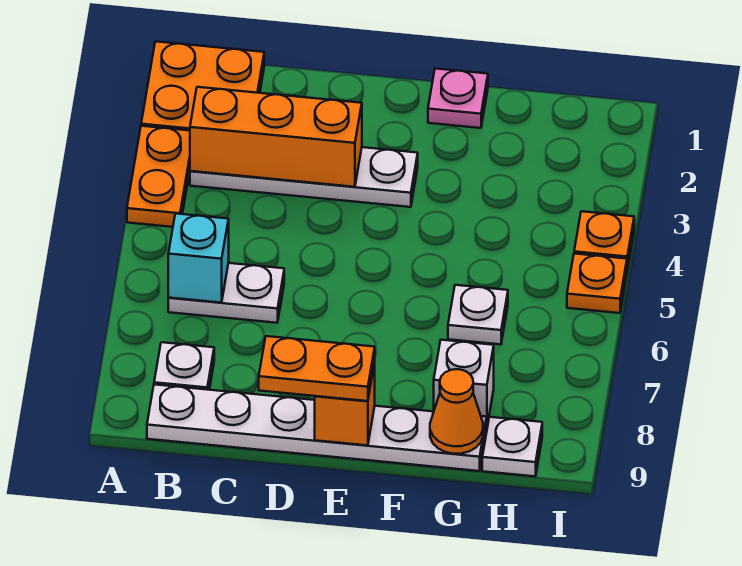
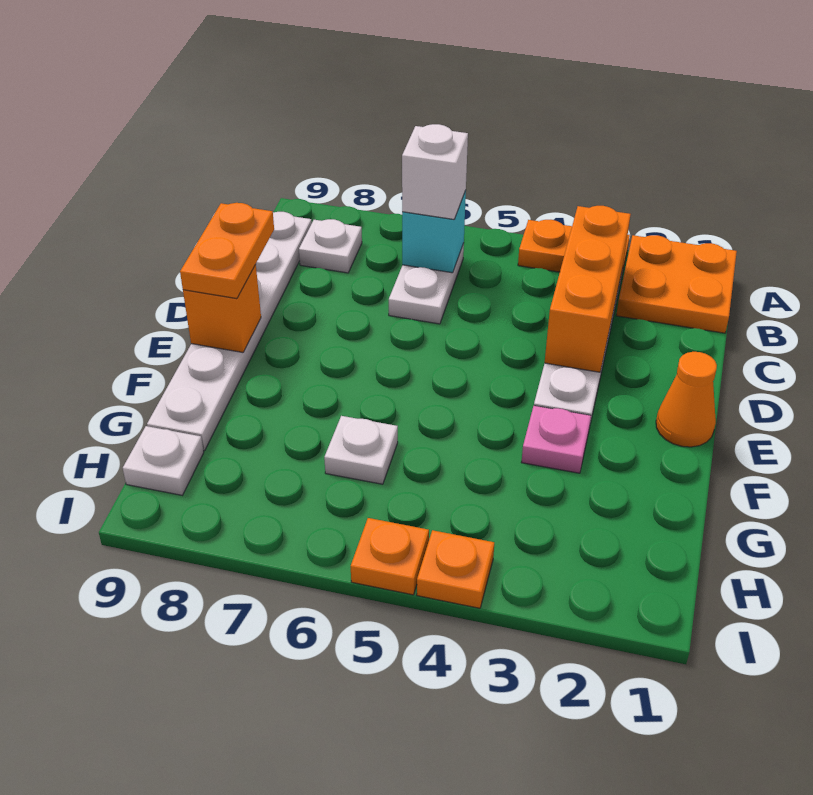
pink plate F1 level 1 -> pink plate F3 level 1
white brick G8 level 1 -> white brick B6 level 3
orange cone G9 level 2 -> orange cone E1 level 1

